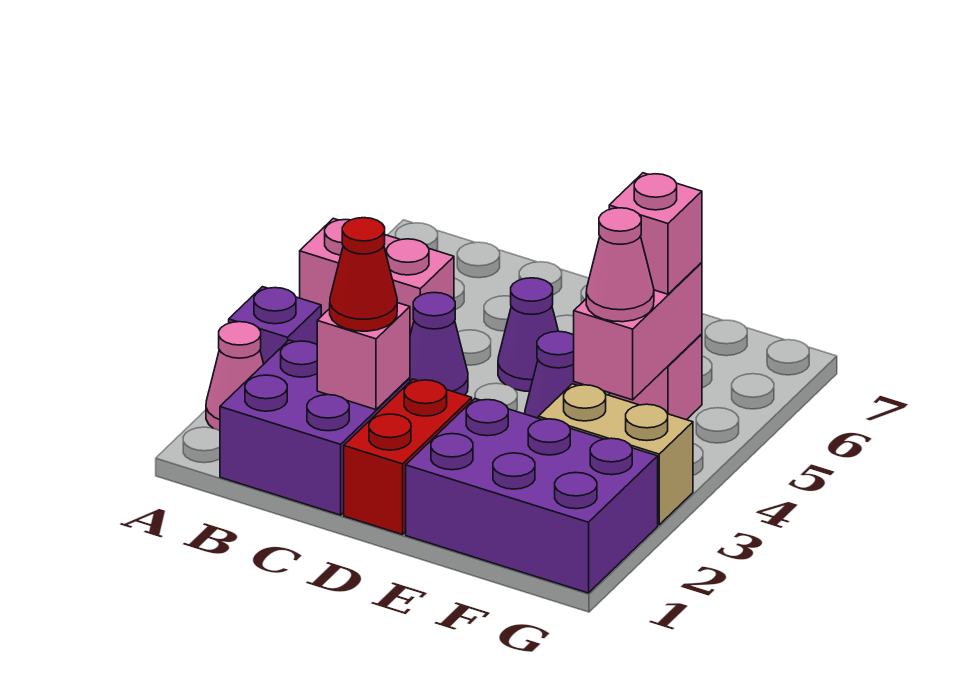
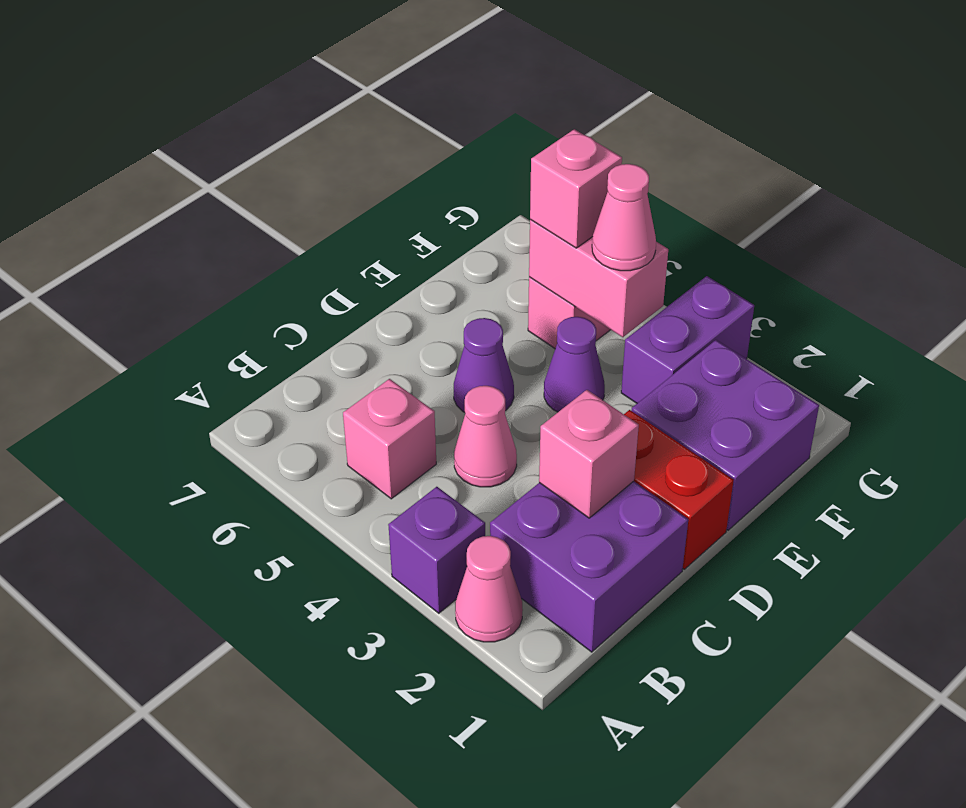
pink brick A5:B5 level 1 -> pink brick B5 level 1
red cone C2 level 3 -> none
purple cone C4 level 1 -> pink cone C4 level 1
purple brick E1:G2 level 1 -> purple brick E1:F2 level 1
tan brick F3:G3 level 1 -> purple brick F3:G3 level 1

